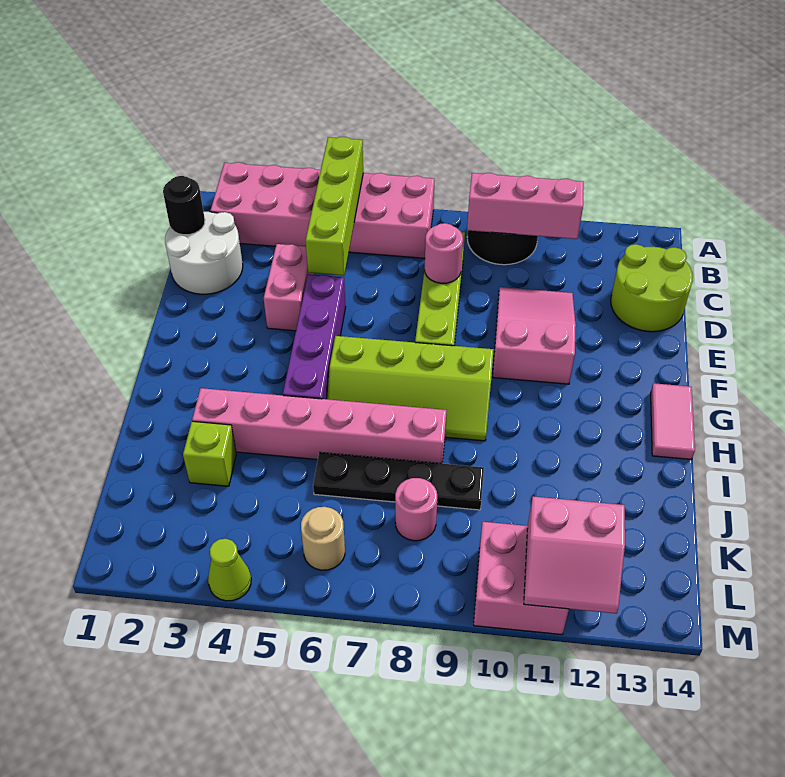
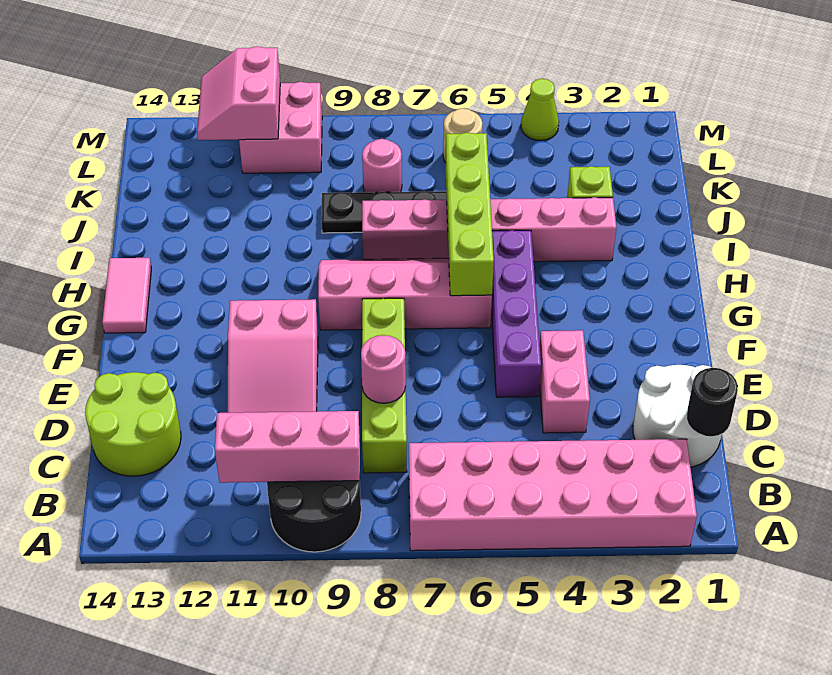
lime brick A5:D5 level 2 -> lime brick G6:J6 level 2
lime slope G6:H9 level 1 top G -> pink slope G6:H9 level 1 top G
pink slope L11:M12 level 2 top L -> pink slope L11:M12 level 2 top 11

